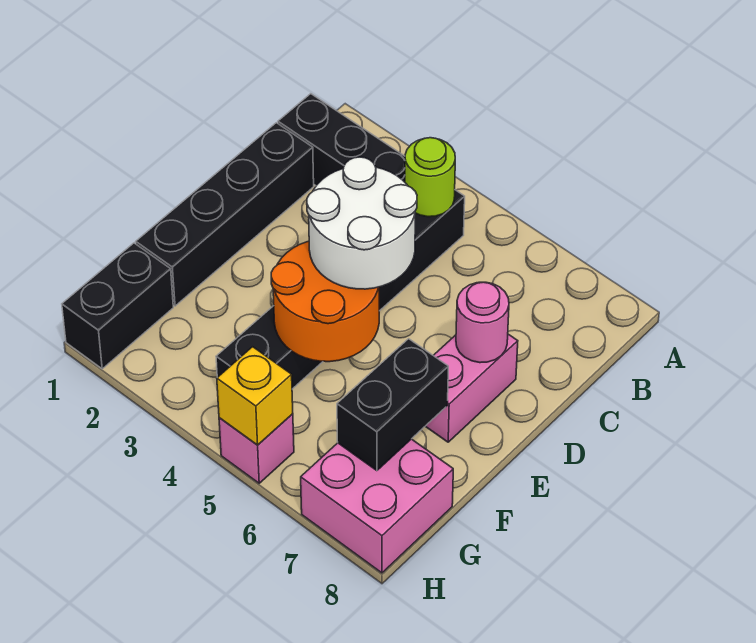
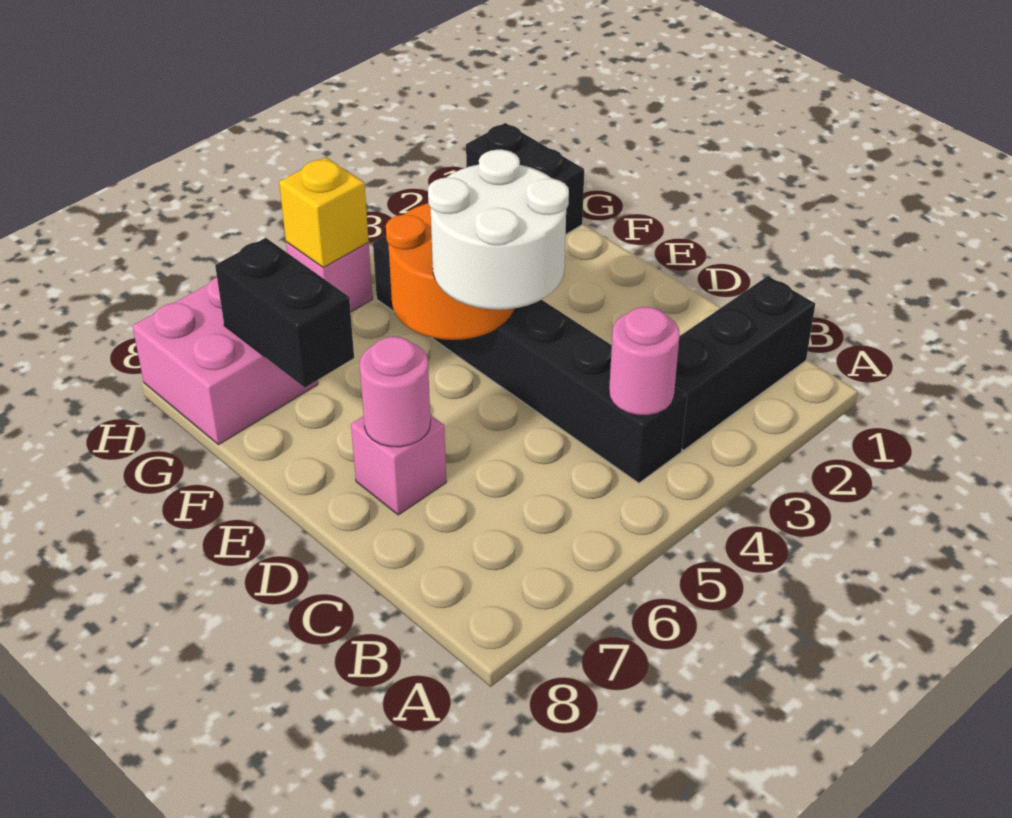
lime round brick B4 level 2 -> pink round brick B4 level 2
black brick C1:F1 level 1 -> none
pink brick D7:E7 level 1 -> pink brick D7 level 1

